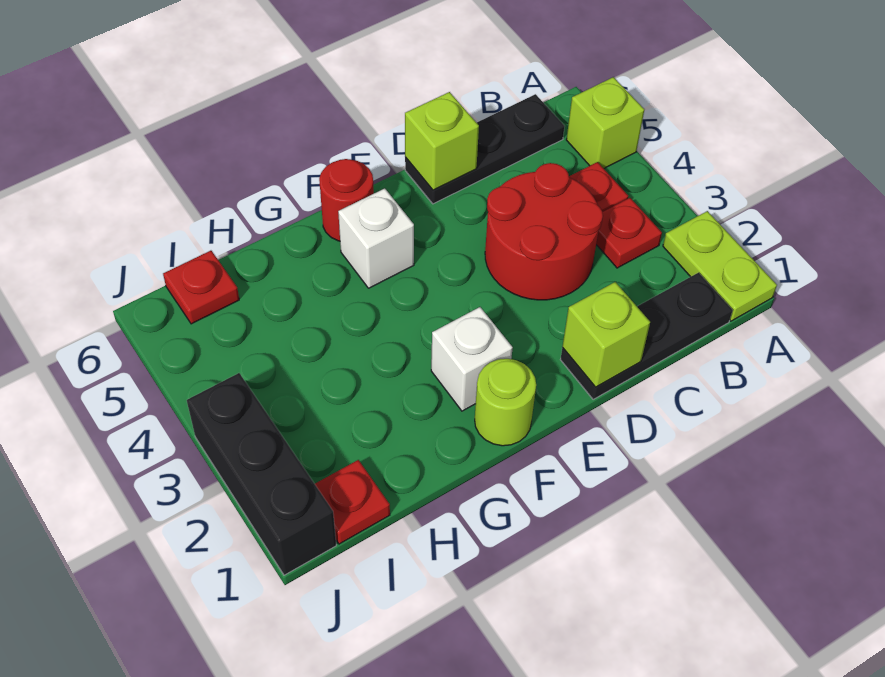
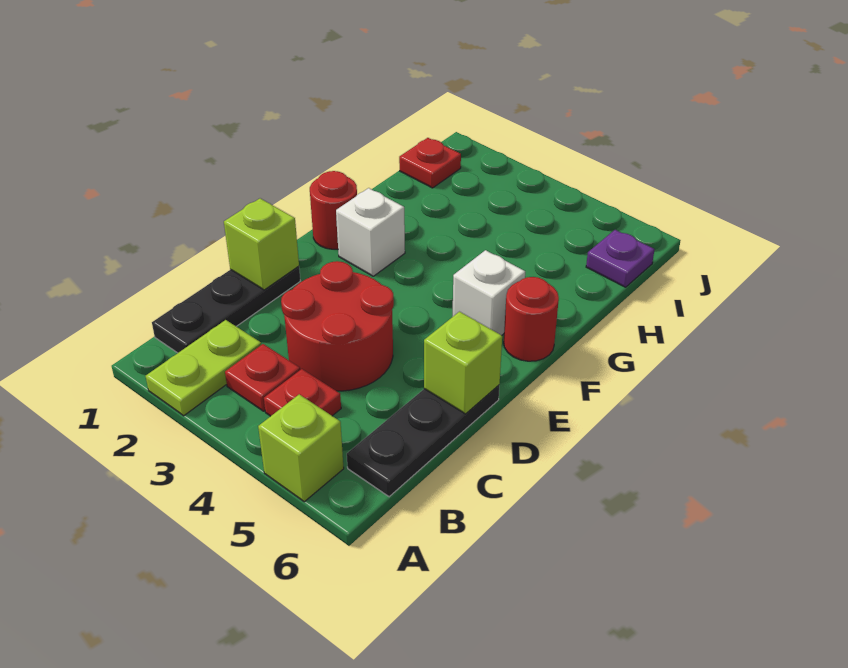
lime plate A1:A2 level 1 -> lime plate A2:B2 level 1
lime round brick F1 level 1 -> red round brick F1 level 1
red plate I6 level 1 -> purple plate I6 level 1
black brick J1:J3 level 1 -> none

